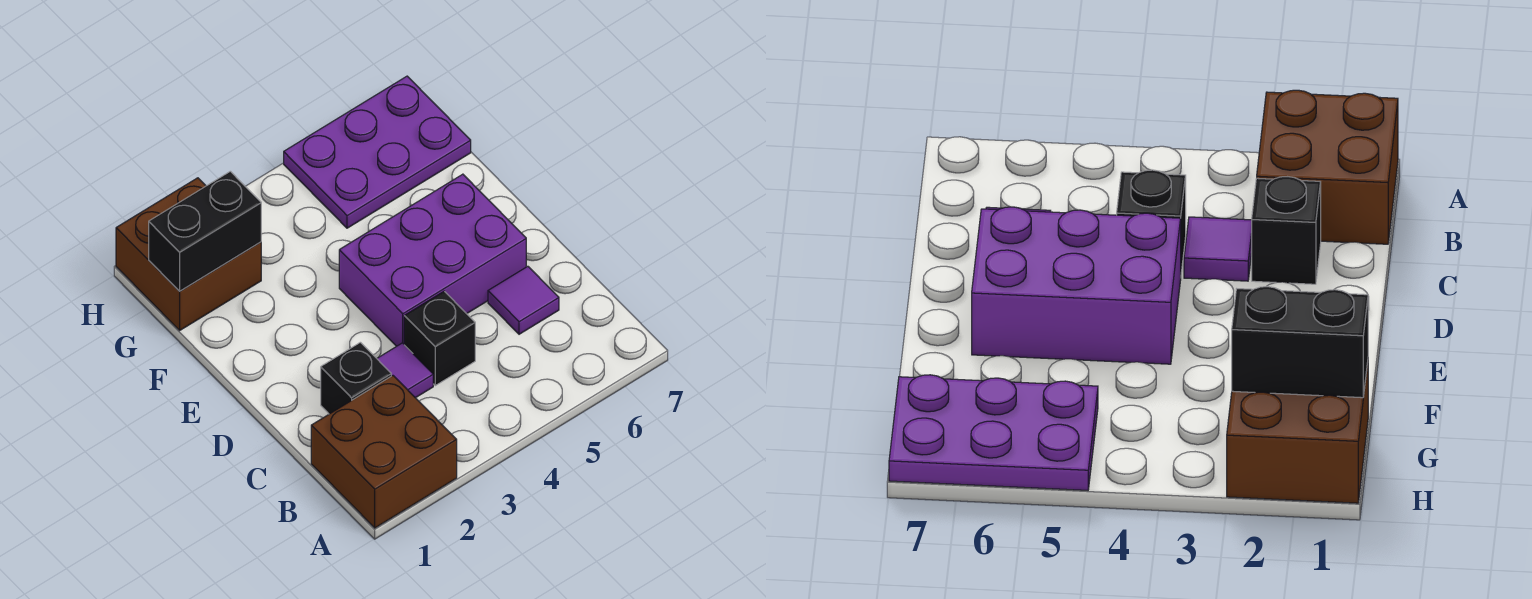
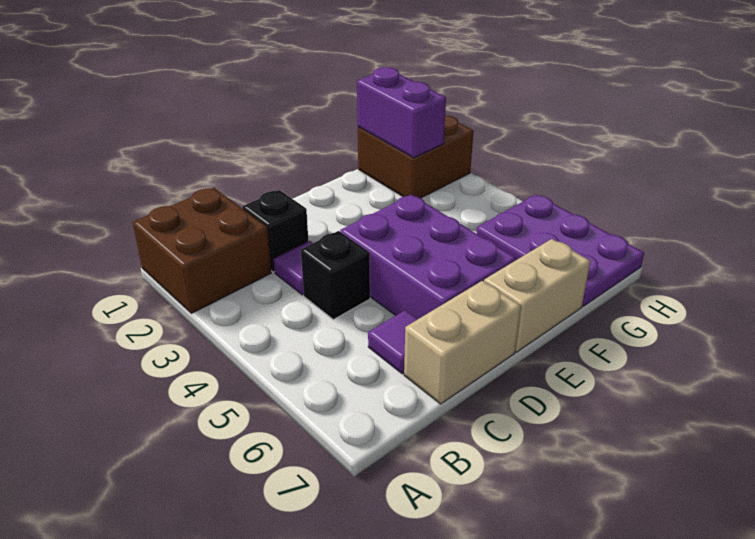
none -> tan brick C7:D7 level 1
none -> tan brick E7:F7 level 1
black brick G1:G2 level 2 -> purple brick G1:G2 level 2

